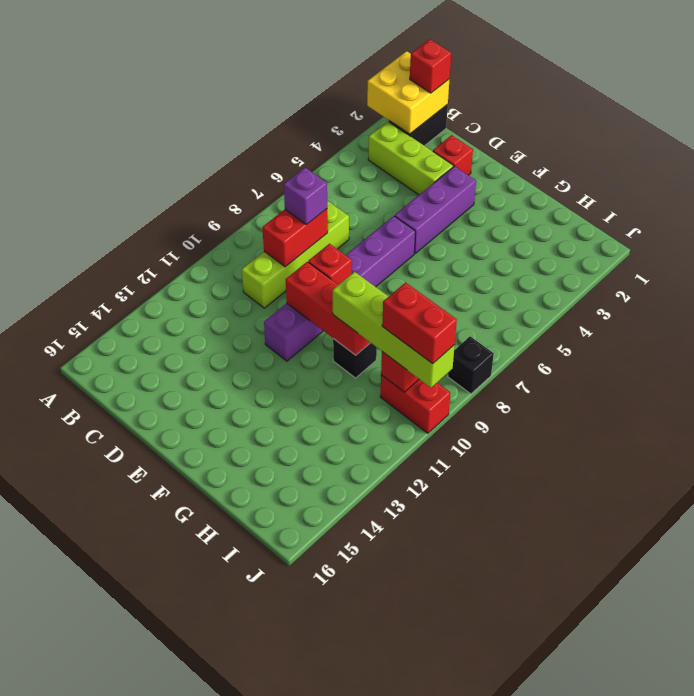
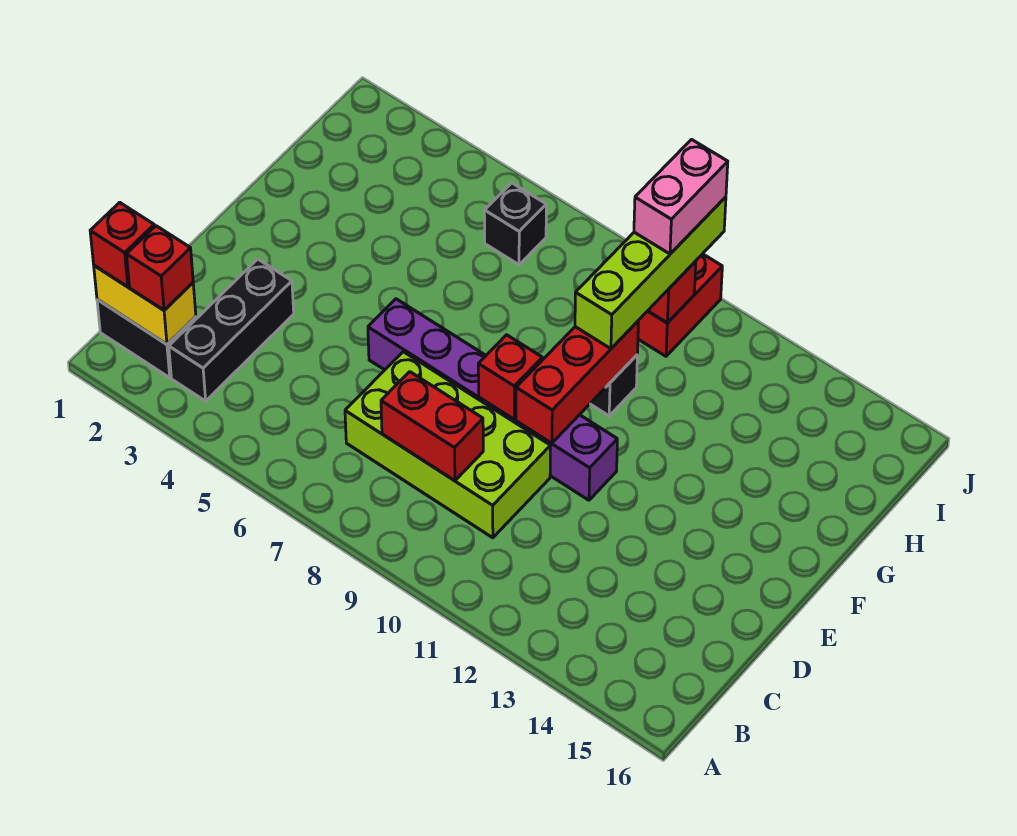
yellow brick A1:B2 level 2 -> yellow brick B1:B2 level 2
lime brick B3:D3 level 1 -> black brick B3:D3 level 1
lime brick C7:C10 level 1 -> lime brick C7:D10 level 1
purple brick C8 level 3 -> none
red brick D2 level 1 -> red brick B2 level 3
purple brick E3:E5 level 1 -> none
red brick I10:J10 level 4 -> pink brick I10:J10 level 4
black brick J8 level 1 -> black brick I6 level 1

